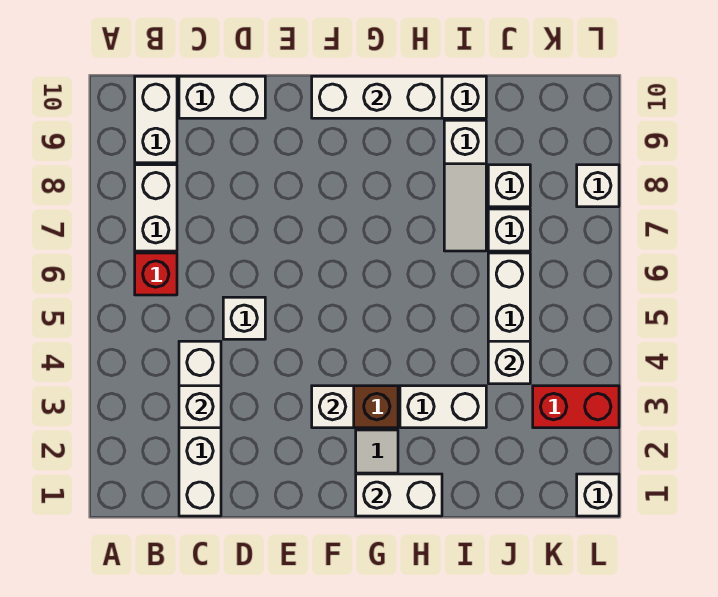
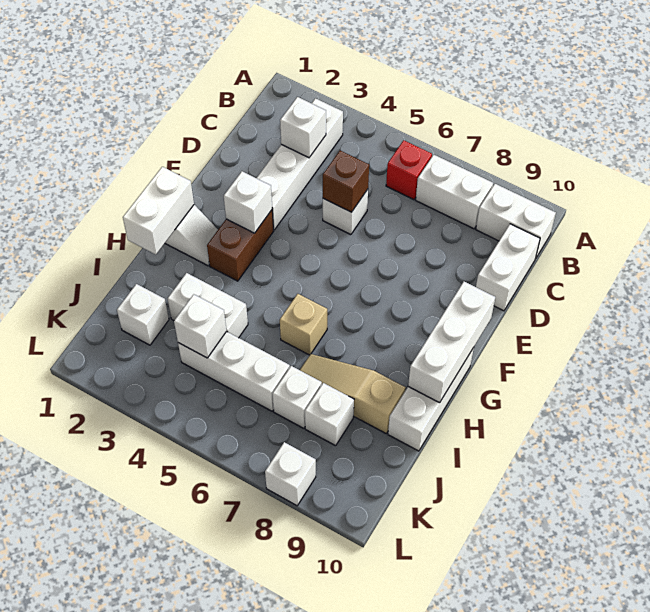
white brick C1:C4 level 1 -> white brick B3:E3 level 1
none -> brown brick D5 level 2
white brick H3:I3 level 1 -> white brick I3:I4 level 1
none -> tan brick H6 level 1
white slope I7:I9 level 1 top 9 -> tan slope I7:I9 level 1 top 9
red brick K3:L3 level 1 -> none
white brick L1 level 1 -> white brick J2 level 1

